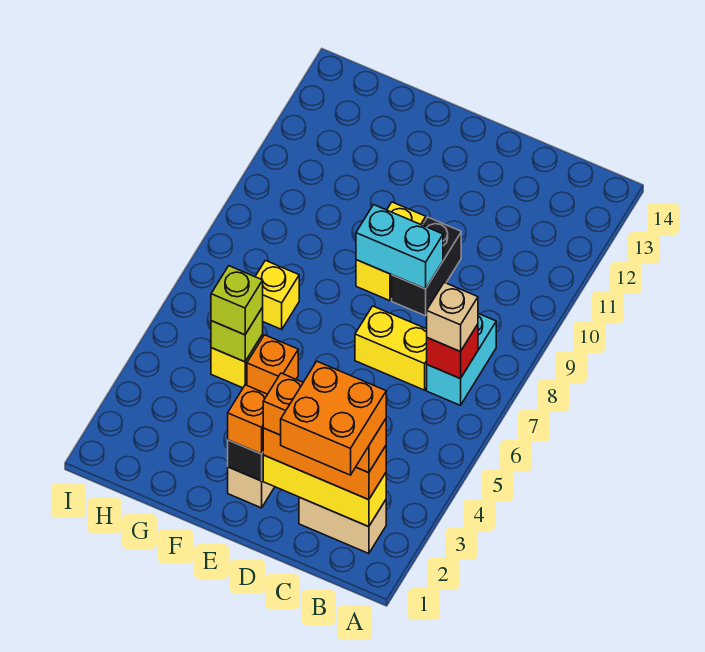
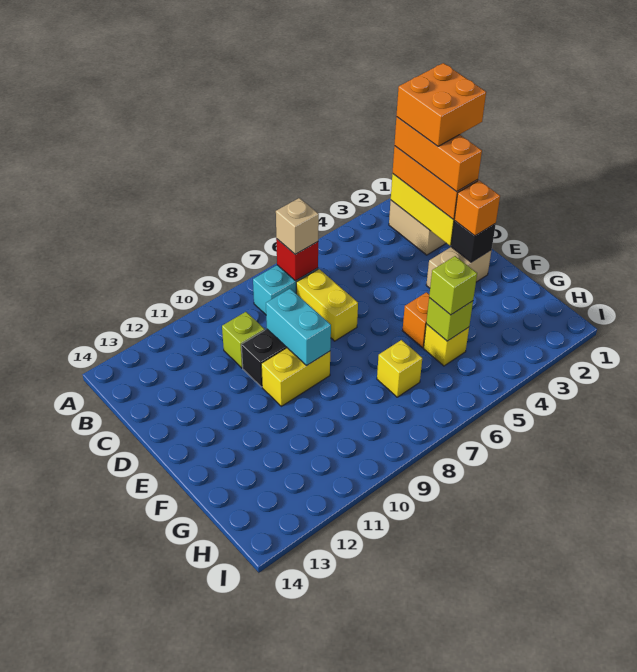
none -> lime brick C10 level 1

